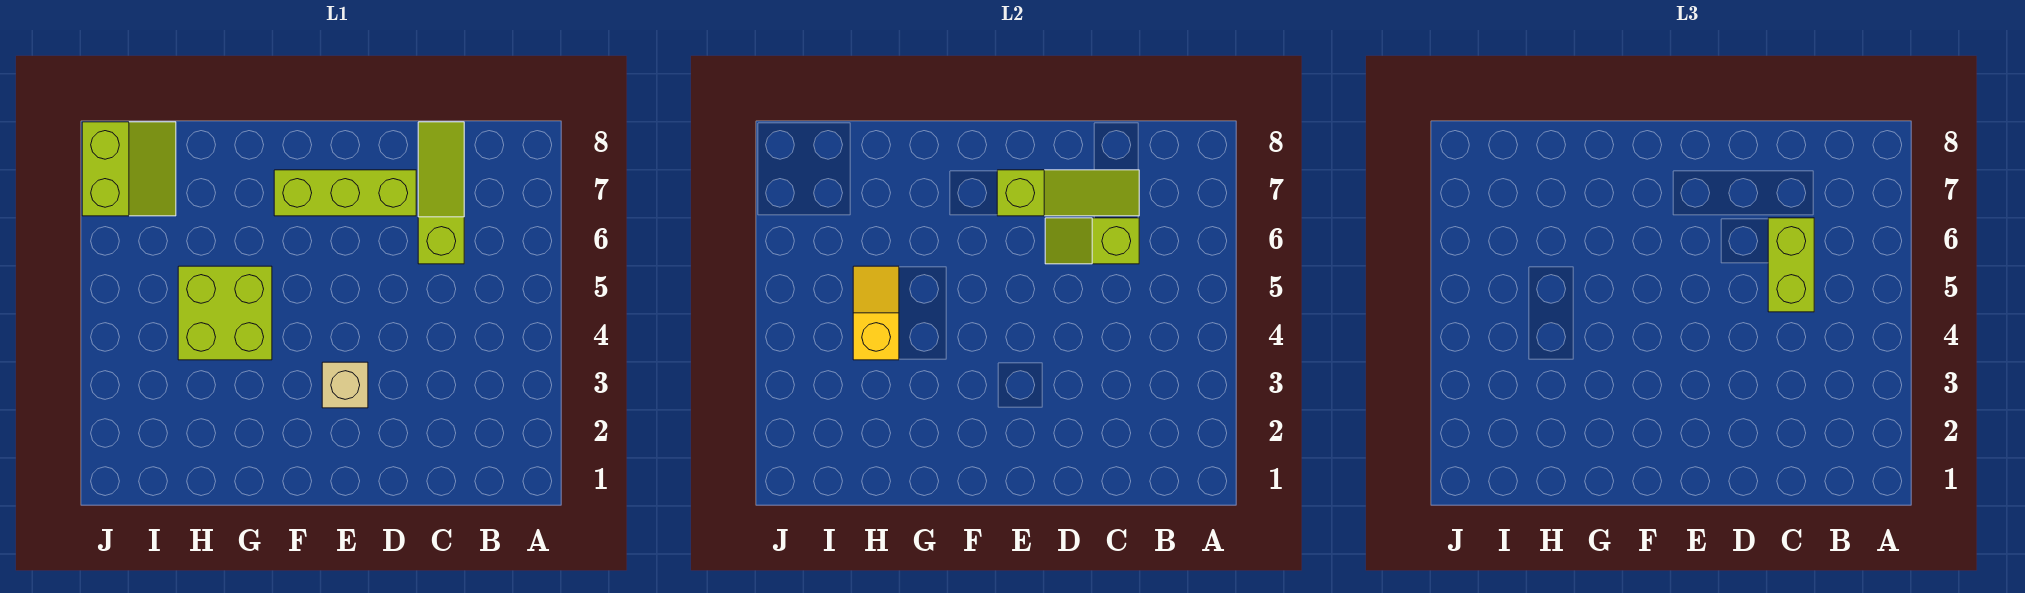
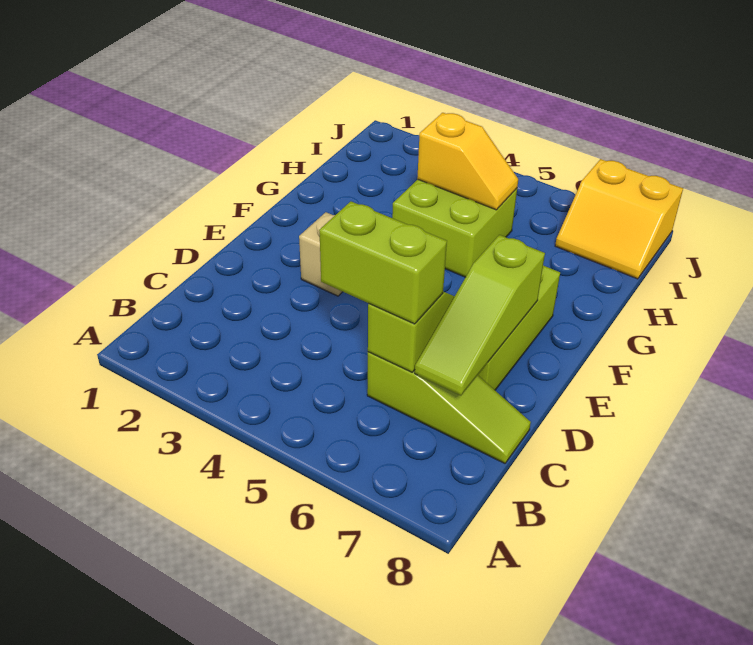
lime slope I7:J8 level 1 top J -> yellow slope I7:J8 level 1 top J

